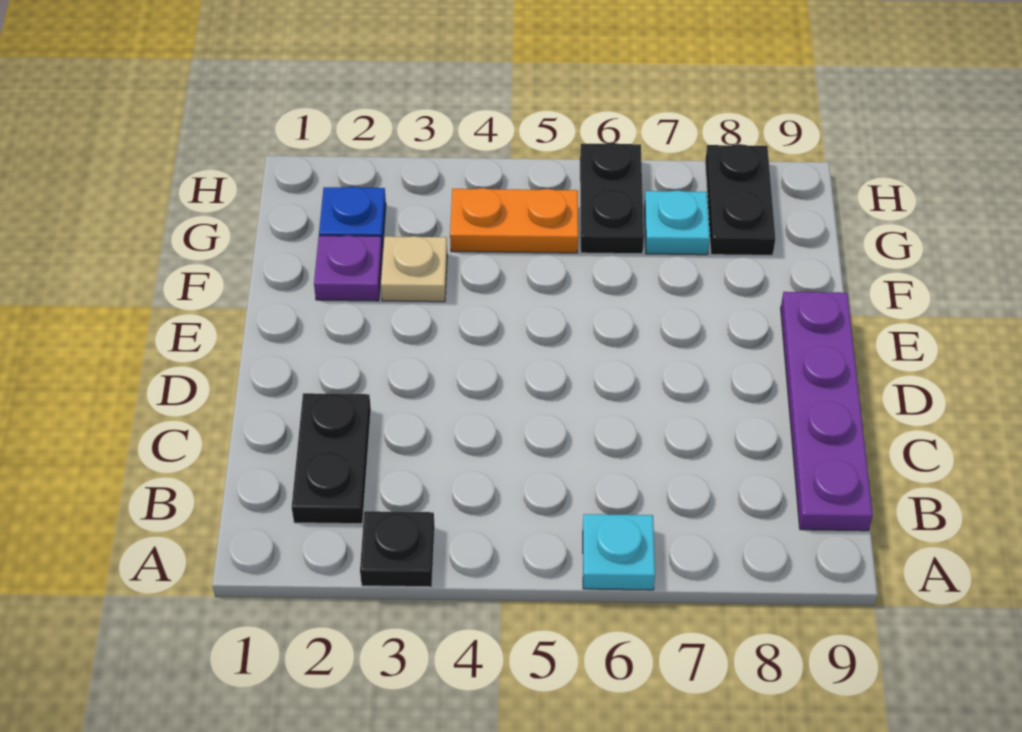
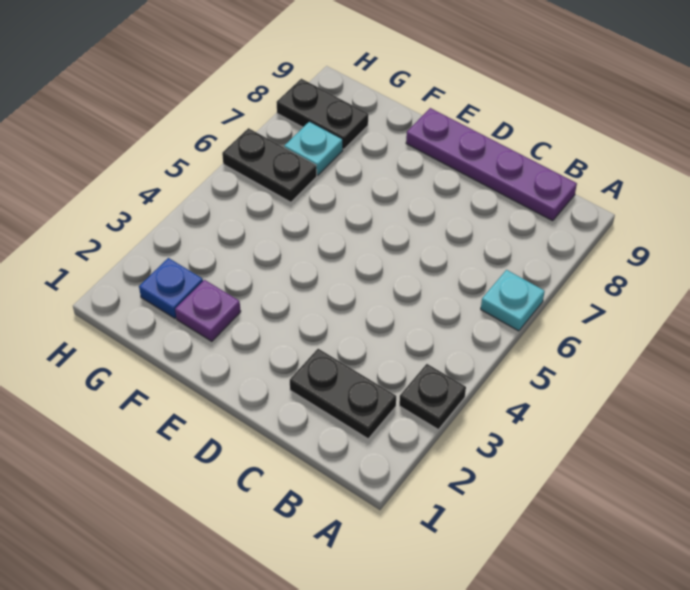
tan plate F3 level 1 -> none
orange plate G4:G5 level 1 -> none

